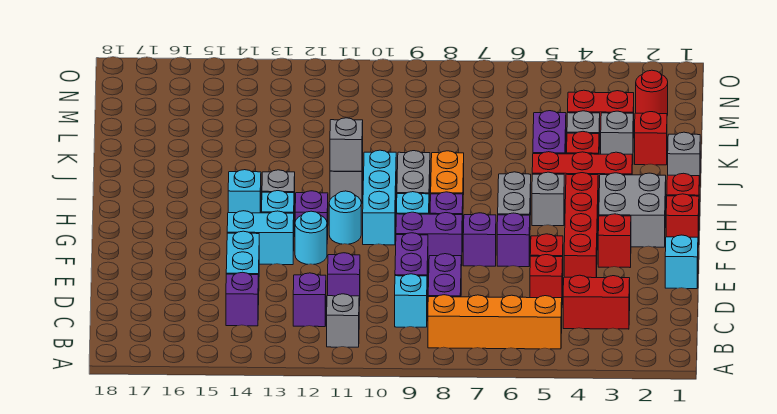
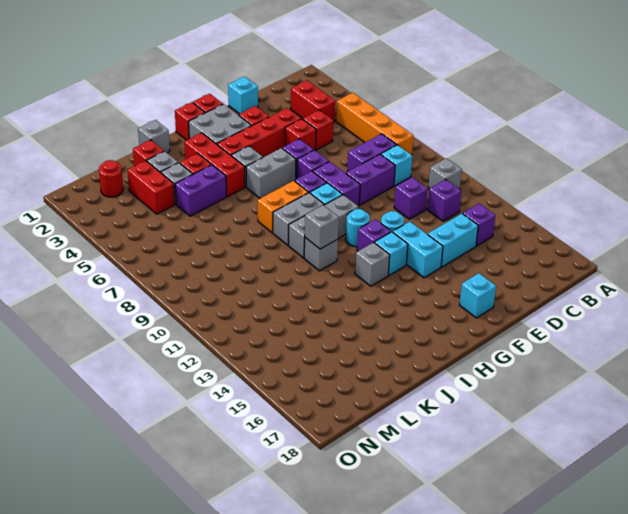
cyan brick G10:I10 level 1 -> grey brick G10:I10 level 1
cyan brick H14 level 1 -> cyan brick F17 level 1

